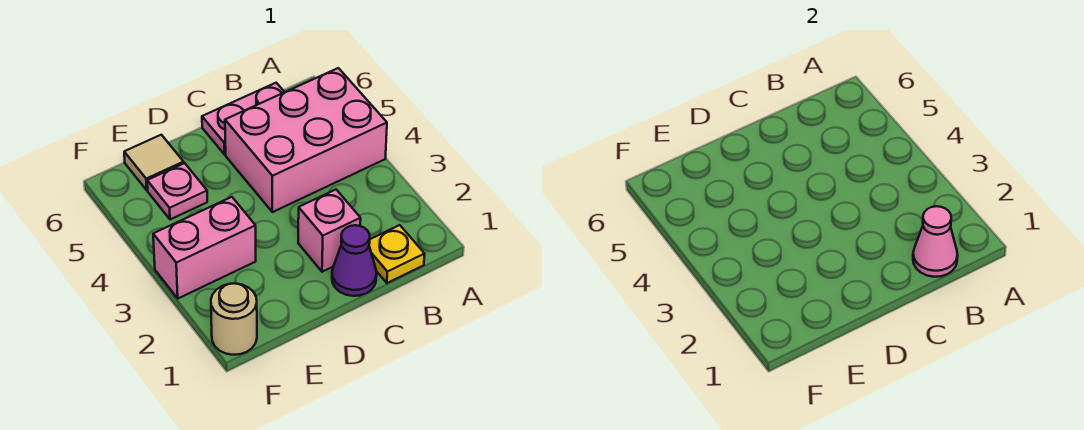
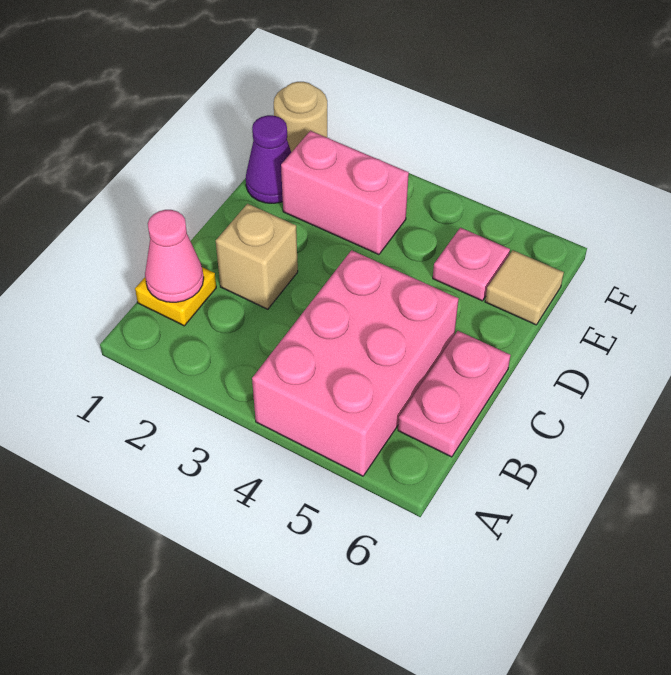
purple cone C1 level 1 -> purple cone E1 level 1
pink brick C2 level 1 -> tan brick C2 level 1
pink brick E3:F3 level 1 -> pink brick E2:E3 level 1

